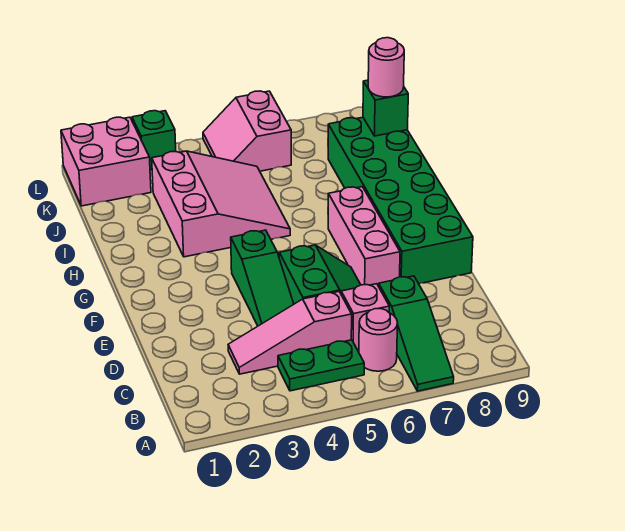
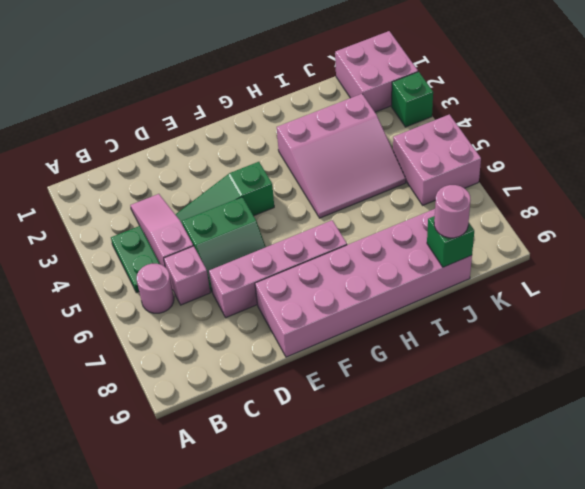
green slope A7:C7 level 1 top C -> none
pink brick E7:G7 level 1 -> pink brick D7:G7 level 1
green brick E8:J9 level 1 -> pink brick E8:J9 level 1
pink slope K5:L6 level 1 top 6 -> pink brick K5:L6 level 1

